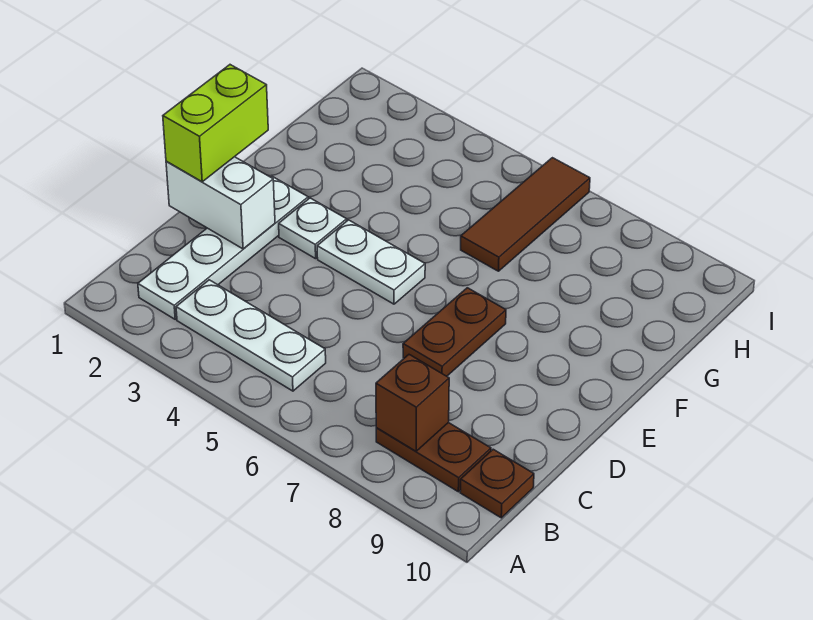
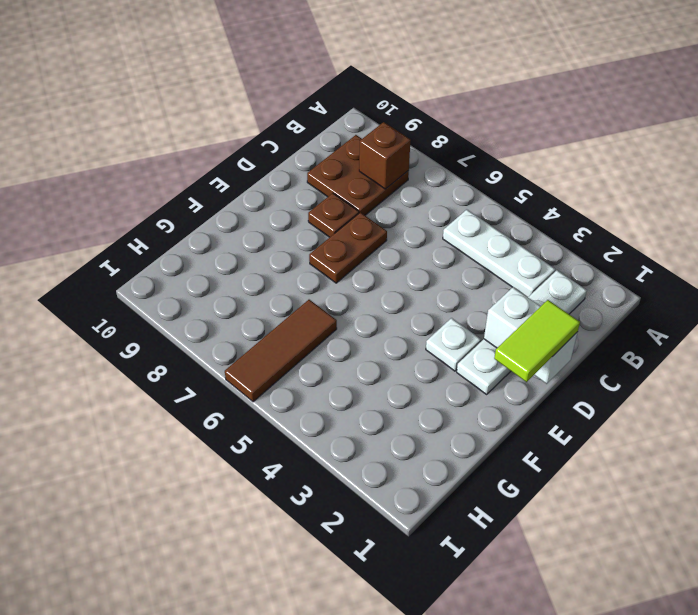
brown plate B8:B9 level 1 -> brown plate B8:C9 level 1
brown plate B10 level 1 -> brown plate D8 level 1
lime brick D1:E1 level 3 -> lime tile D1:E1 level 3
white plate E4:E5 level 1 -> none

